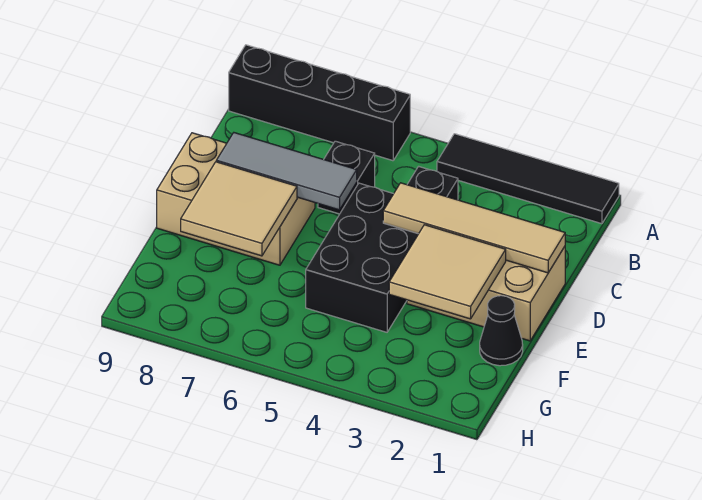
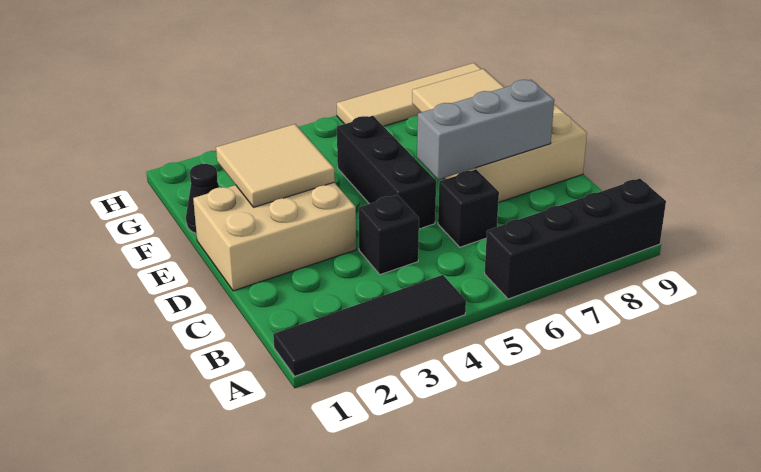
tan tile D1:D4 level 2 -> tan tile H6:H9 level 1
black brick D4:F5 level 1 -> black brick D5:F5 level 1
grey tile D6:D8 level 2 -> grey brick D6:D8 level 2

